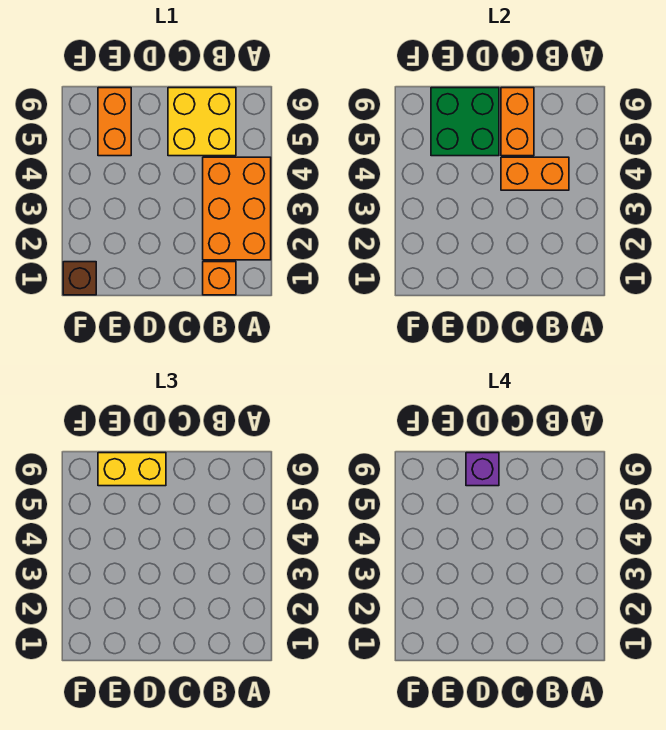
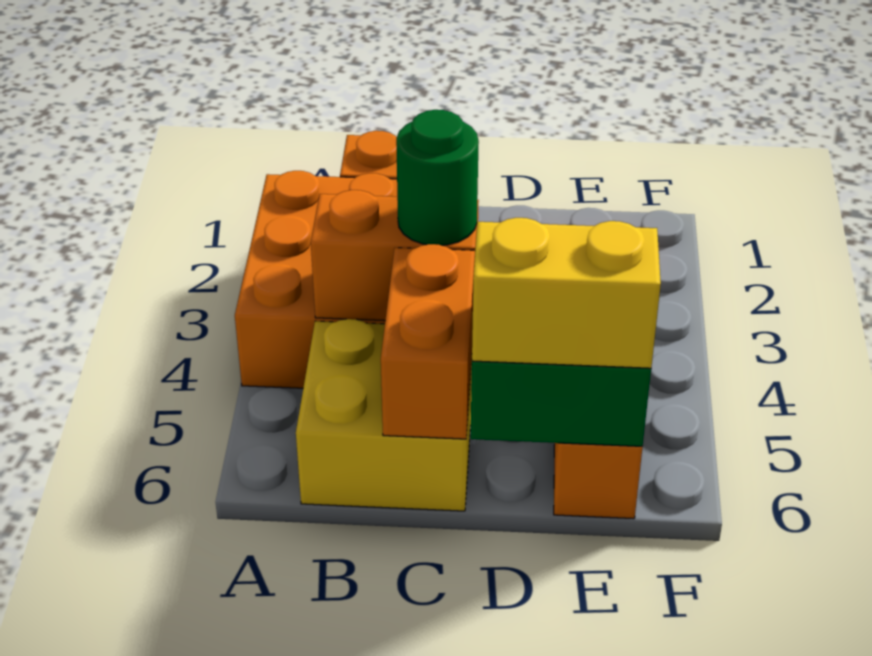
none -> green round brick C4 level 3
purple brick D6 level 4 -> none
brown brick F1 level 1 -> none

